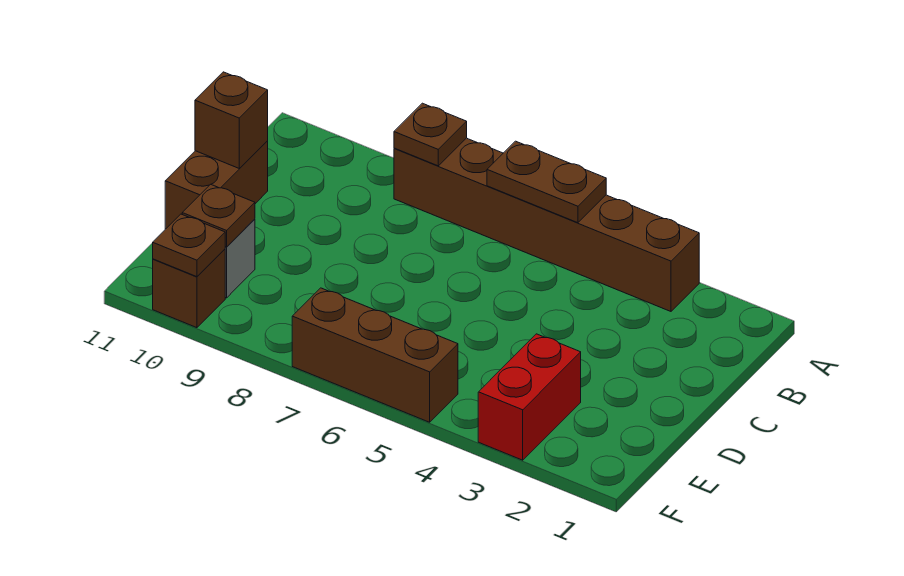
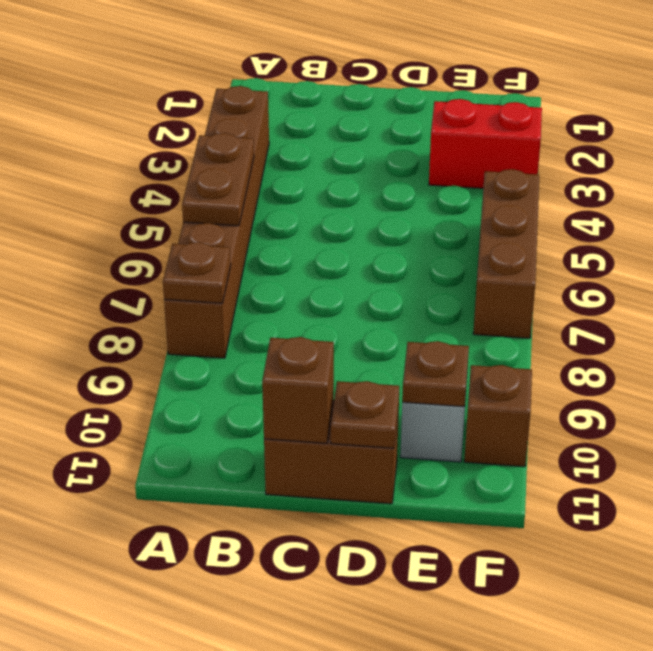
brown plate F10 level 2 -> brown plate D11 level 2

